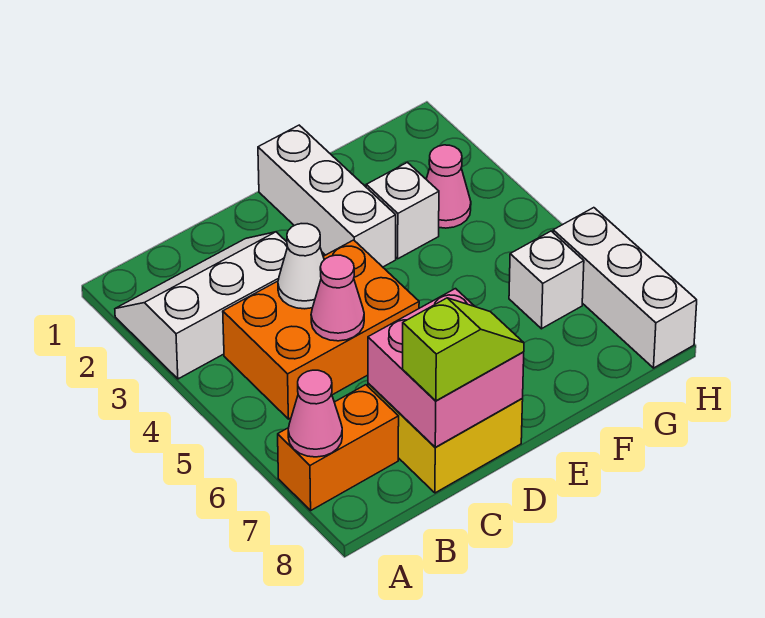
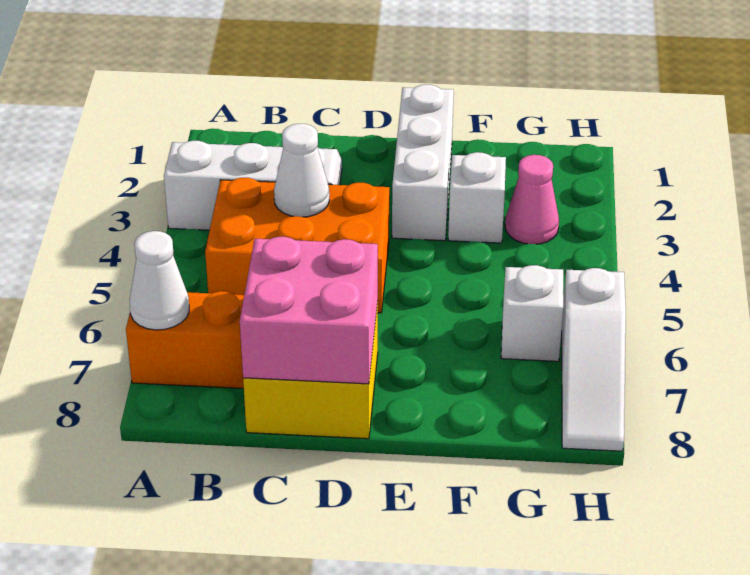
pink cone A7 level 2 -> white cone A7 level 2
pink cone C5 level 2 -> none
lime slope C8:D8 level 3 top C -> none
white brick H6:H8 level 1 -> white slope H6:H8 level 1 top 6

